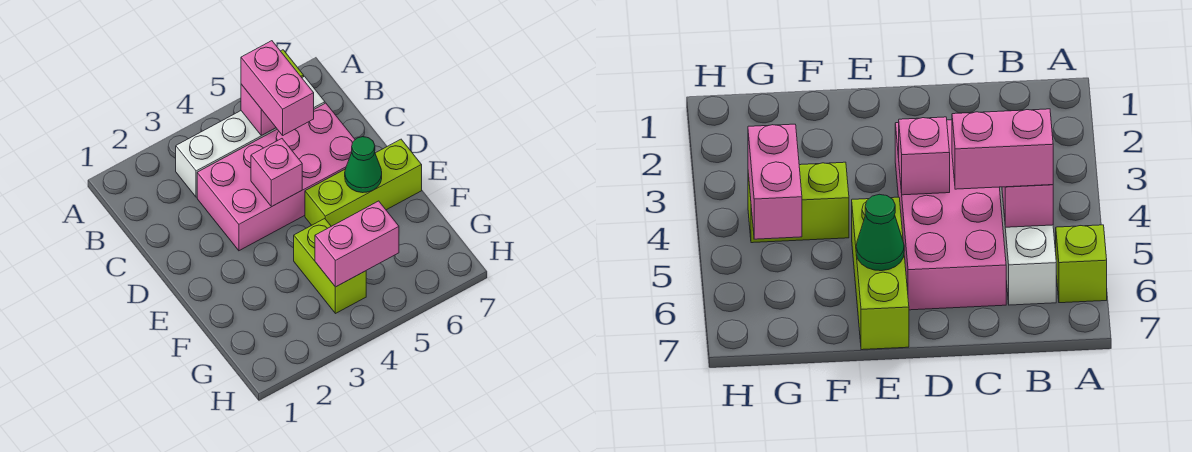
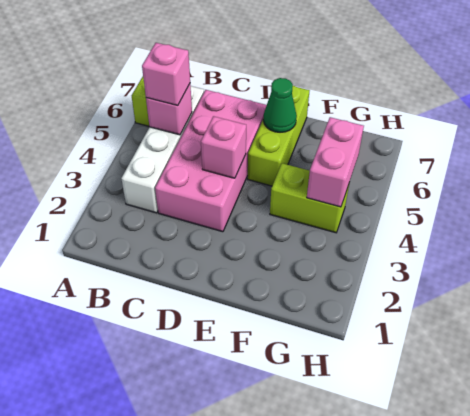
pink brick B5:C5 level 3 -> pink brick B5 level 3

